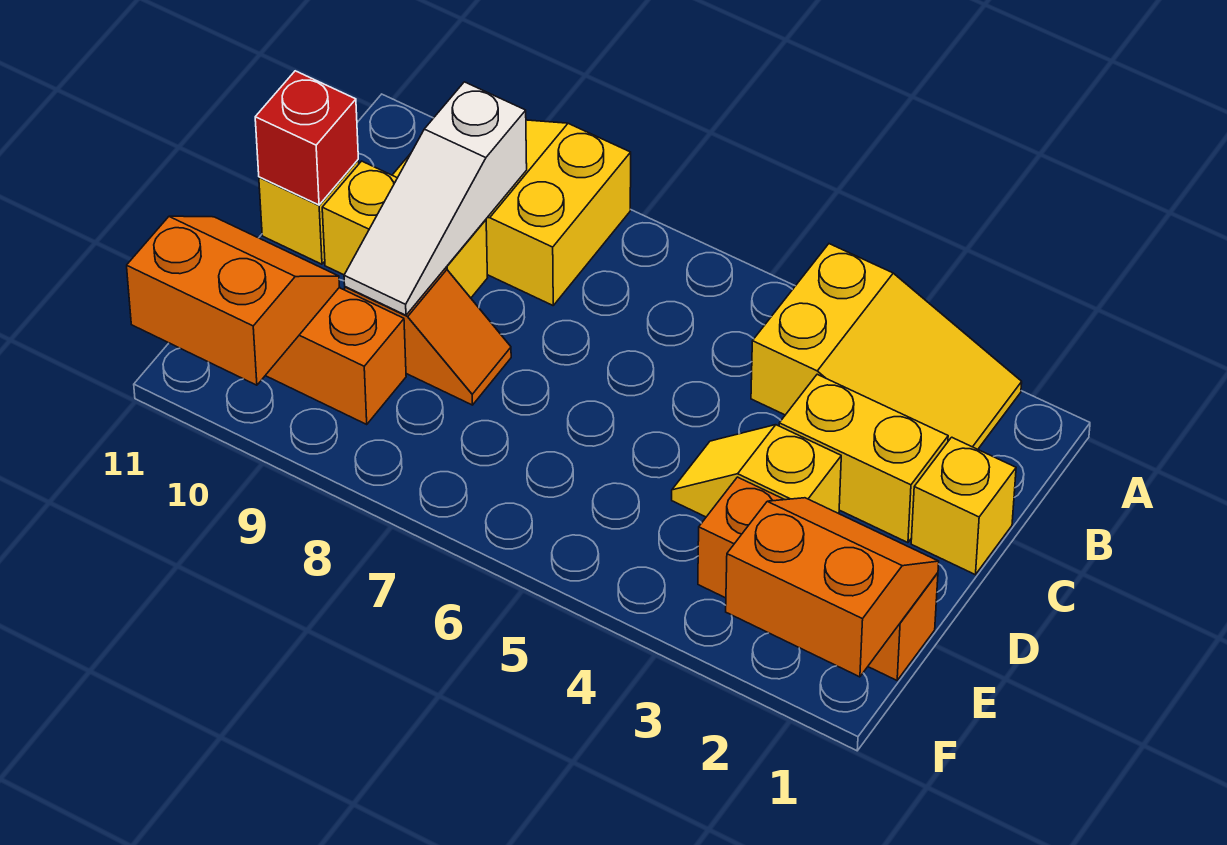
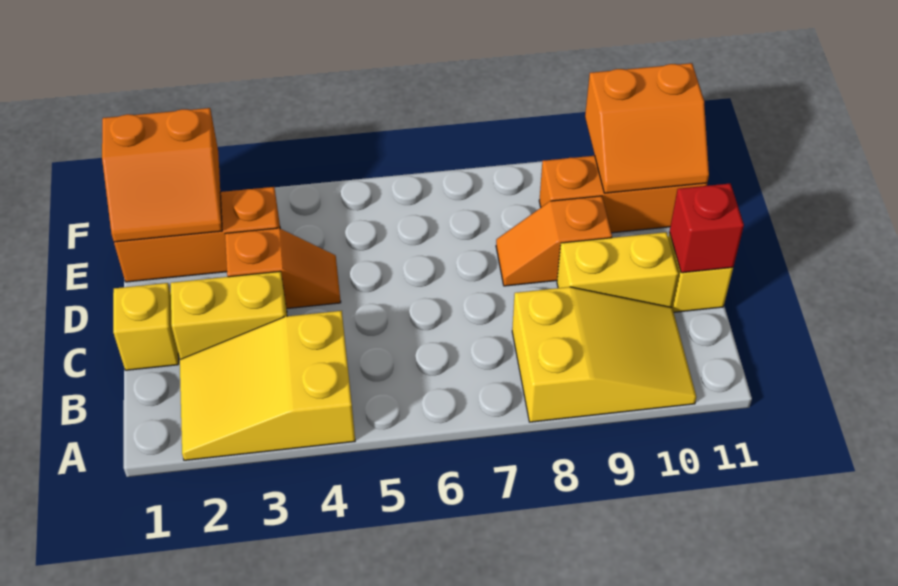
white slope B9:D9 level 2 top B -> none
yellow slope D3:D4 level 1 top 3 -> orange slope D3:D4 level 1 top 3

